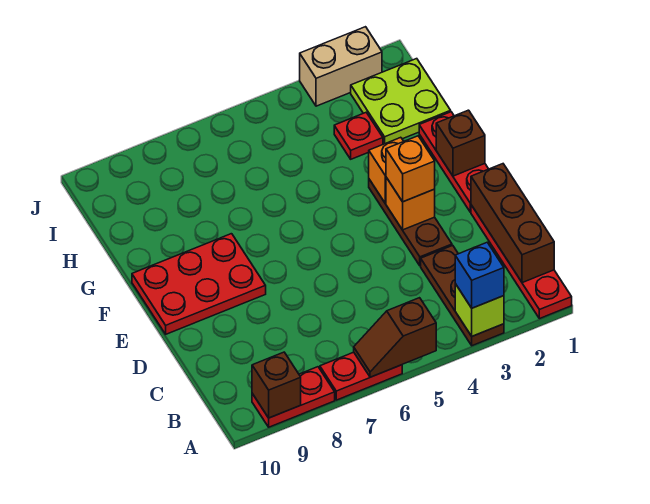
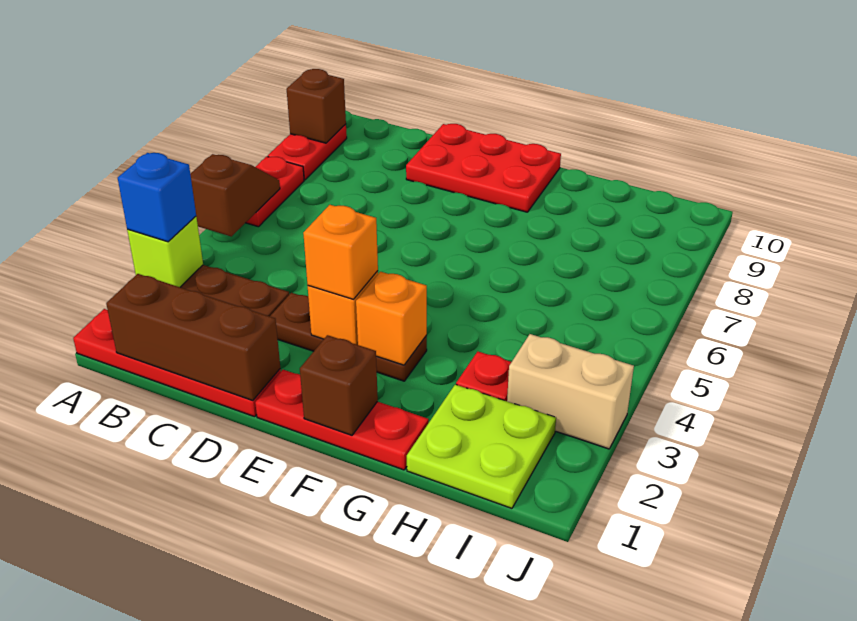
red plate E8:F10 level 1 -> red plate D9:F10 level 1
tan brick J2:J3 level 1 -> tan brick I3:J3 level 1

